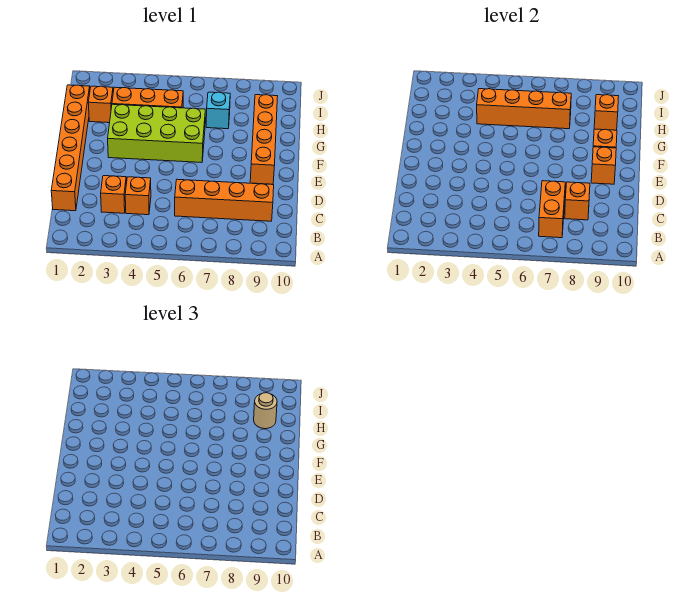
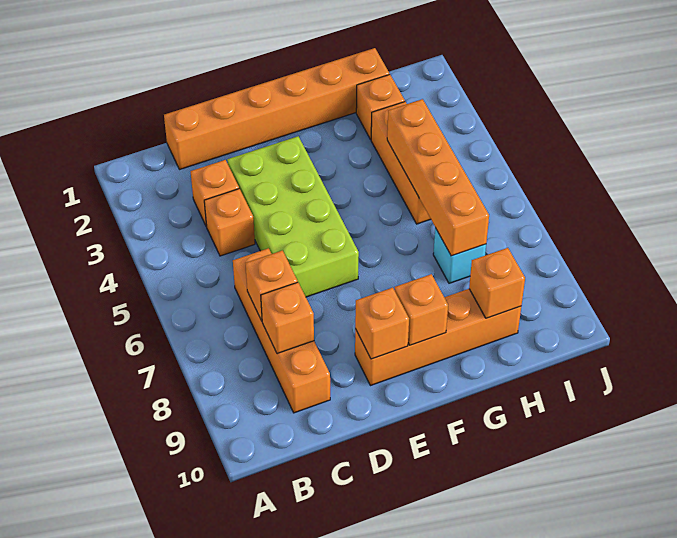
orange brick B7:C7 level 2 -> orange brick C7 level 2
lime brick F3:G6 level 1 -> lime brick D3:E6 level 1
tan round brick H9 level 3 -> none

